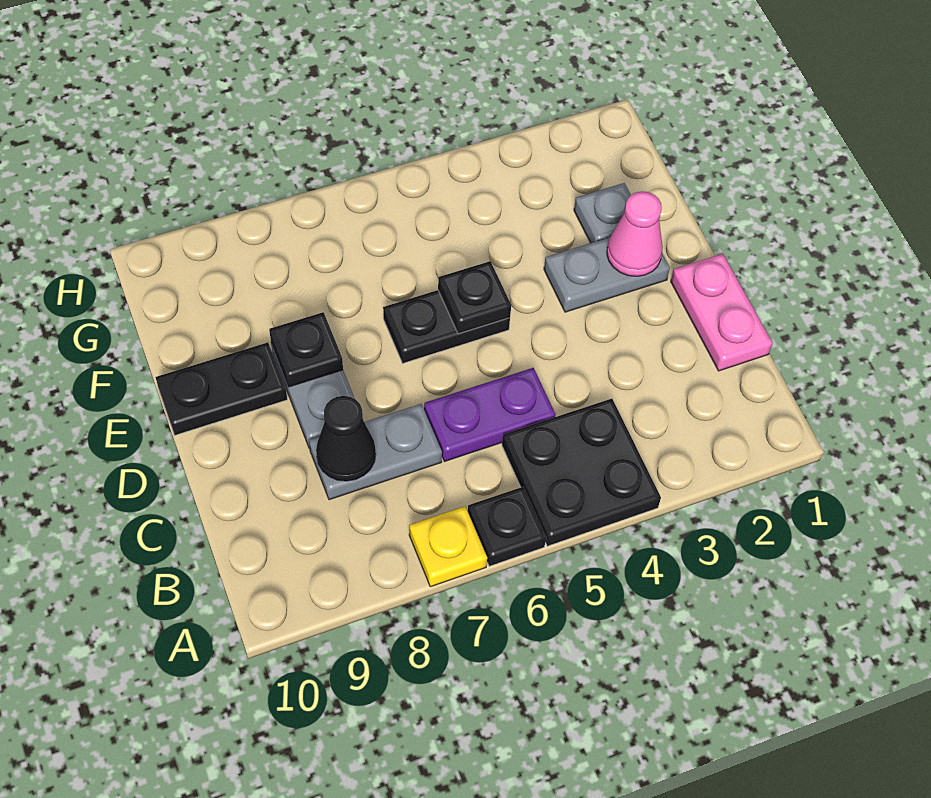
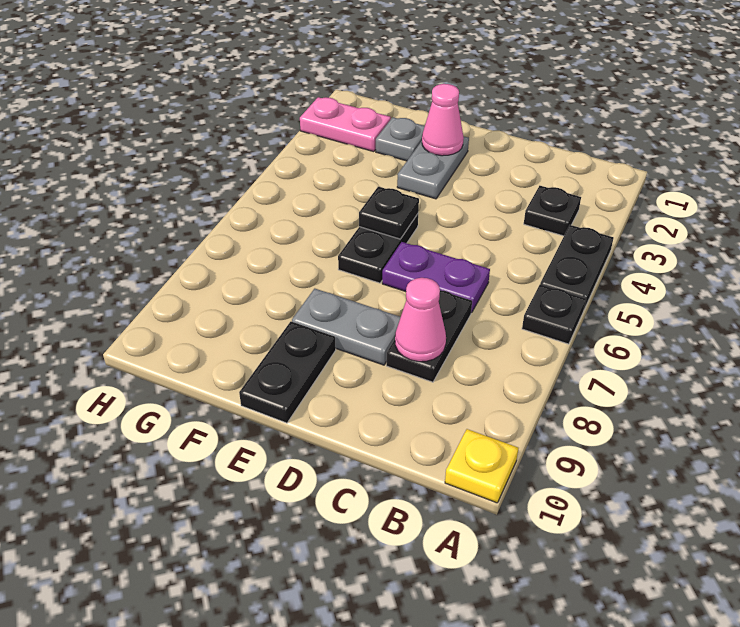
black plate A4:B5 level 1 -> black plate A4:A5 level 1
yellow plate A7 level 1 -> yellow plate A10 level 1
pink plate C1:D1 level 1 -> pink plate G2:H2 level 1
purple plate C5:C6 level 1 -> purple plate C6:D6 level 1
grey plate C7:C8 level 1 -> black plate C7:C8 level 1
black cone C8 level 2 -> pink cone C8 level 2
black plate E8 level 2 -> black plate B3 level 1

